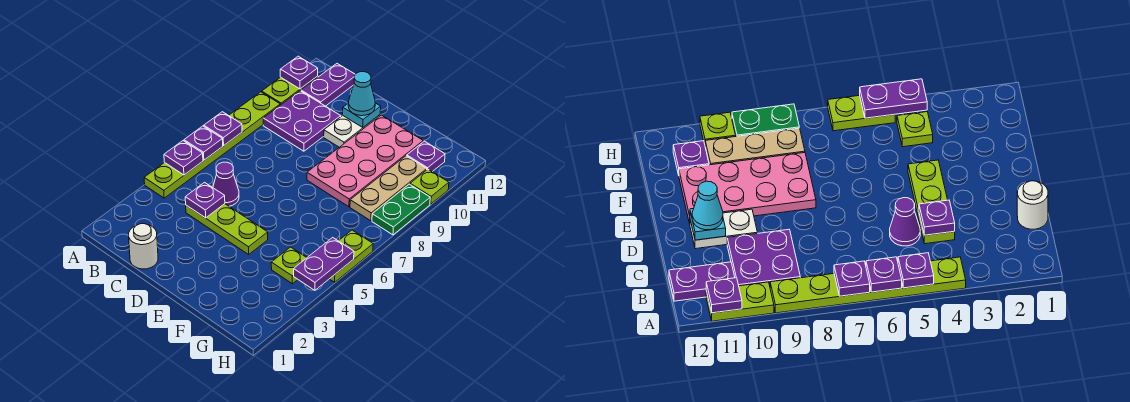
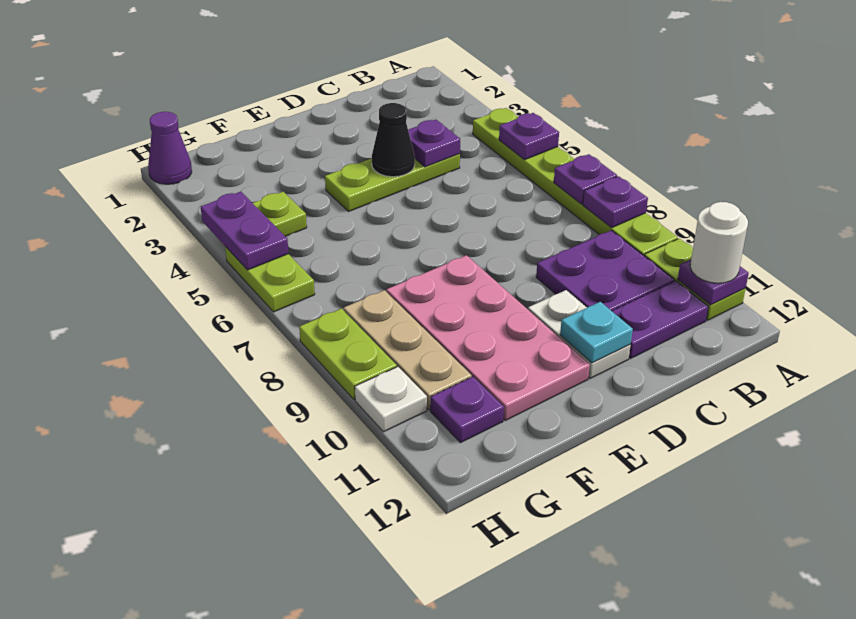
purple plate A6 level 2 -> purple plate A8 level 2
purple plate B11:B12 level 1 -> purple plate B11:C11 level 1
white round brick C1 level 1 -> white round brick A11 level 3
purple cone C5 level 1 -> purple cone H1 level 1
none -> black cone D4 level 2
cyan cone D11 level 3 -> none
green plate H8:H9 level 1 -> lime plate H8:H9 level 1
lime plate H10 level 1 -> white plate H10 level 1

